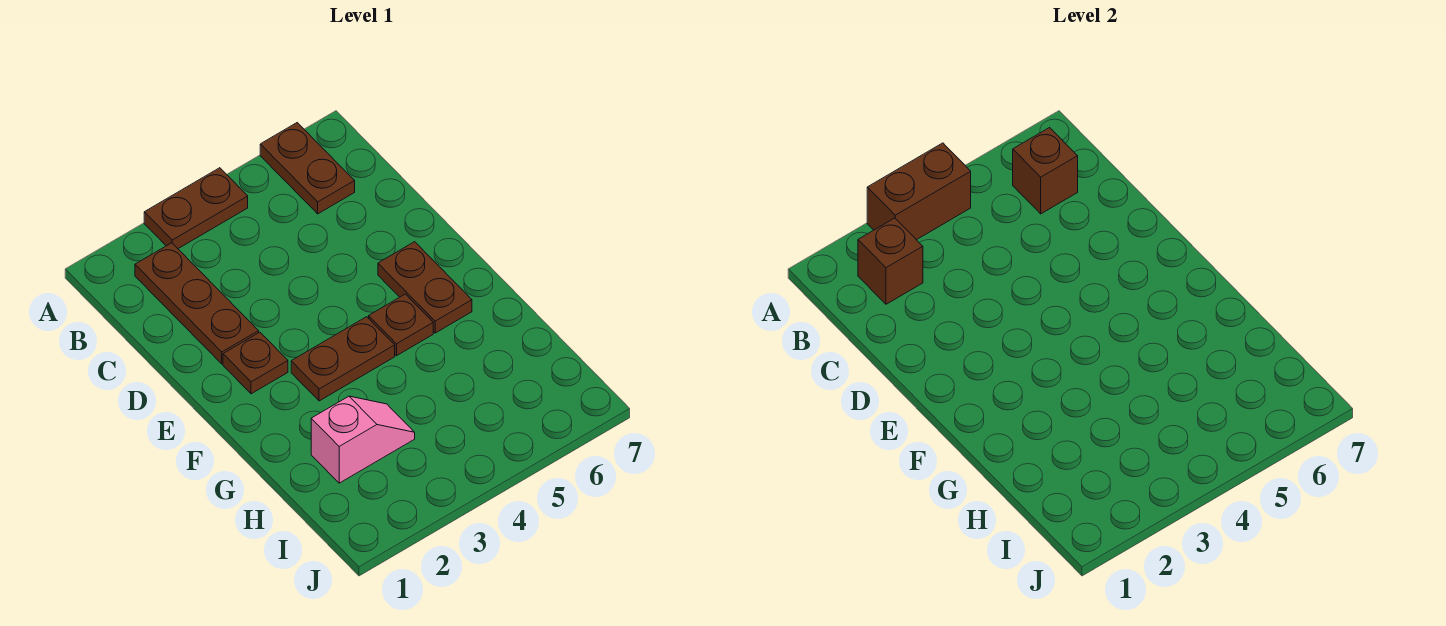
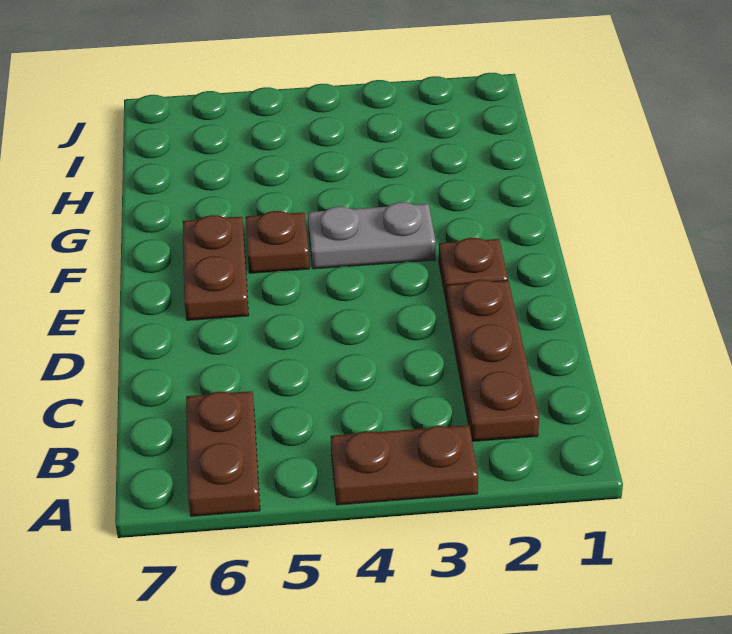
brown brick A3:A4 level 2 -> none
brown brick B2 level 2 -> none
brown brick B6 level 2 -> none
brown plate F3:F4 level 1 -> grey plate F3:F4 level 1
pink slope H2:H3 level 1 top 2 -> none

